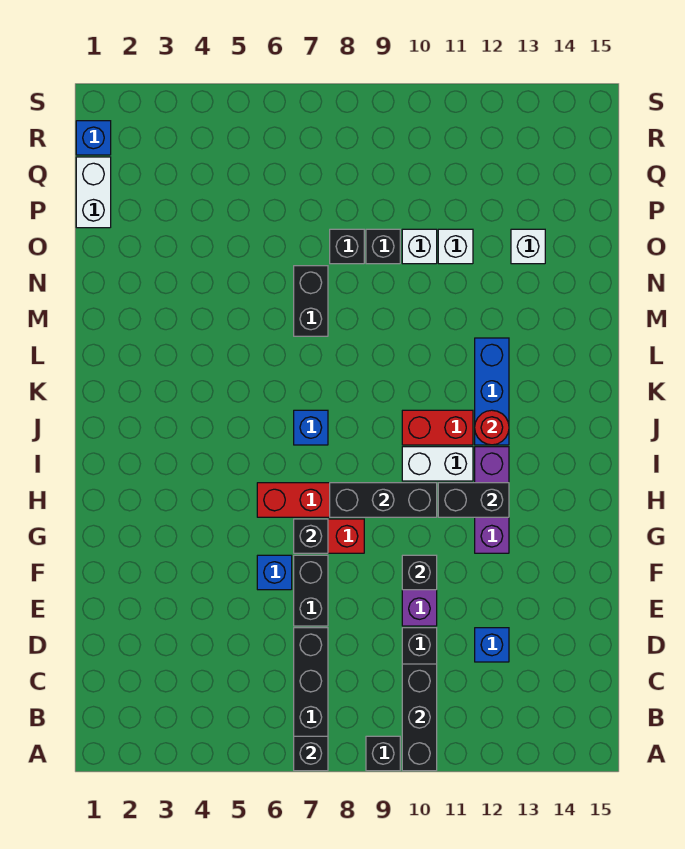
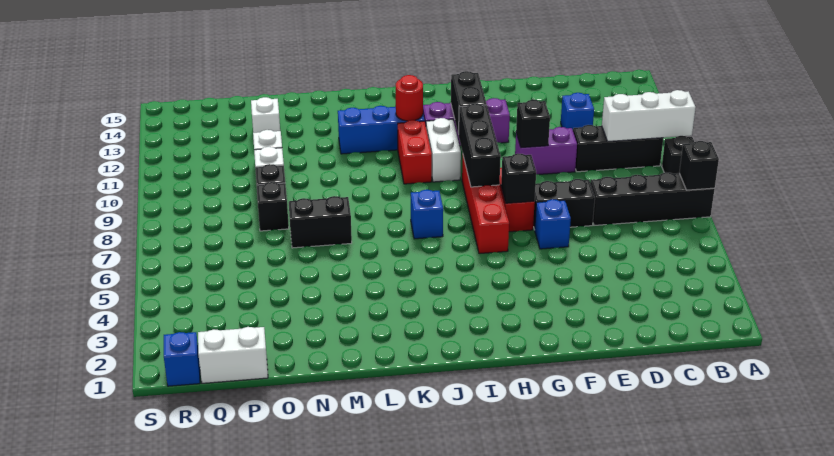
black brick A10:C10 level 2 -> white brick A10:C10 level 2

